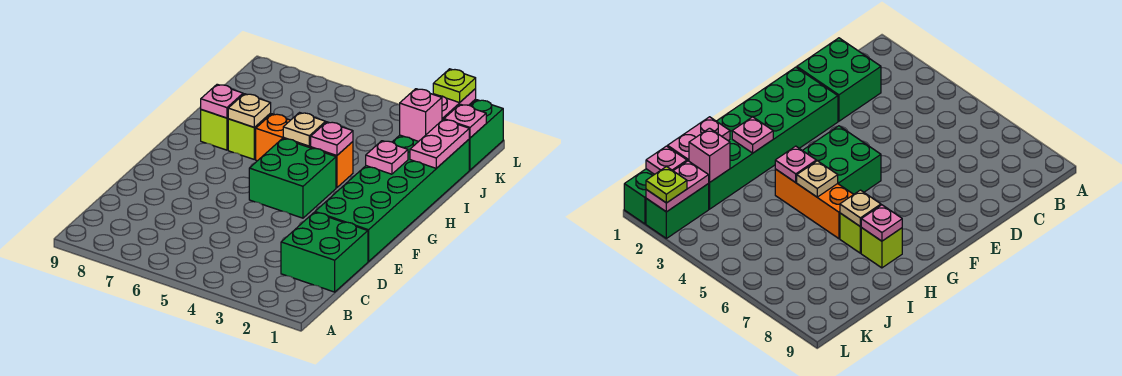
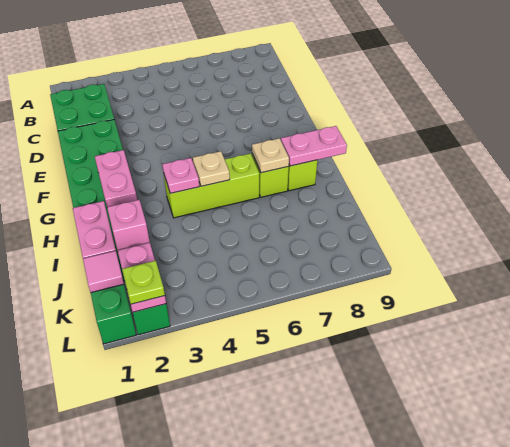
green brick F4:G5 level 1 -> none
pink plate H2 level 2 -> pink plate G2:H2 level 2
orange brick H4:H6 level 1 -> lime brick H4:H6 level 1
pink plate H8 level 2 -> pink plate H8:H9 level 2
pink plate K1 level 2 -> pink tile K1 level 2

